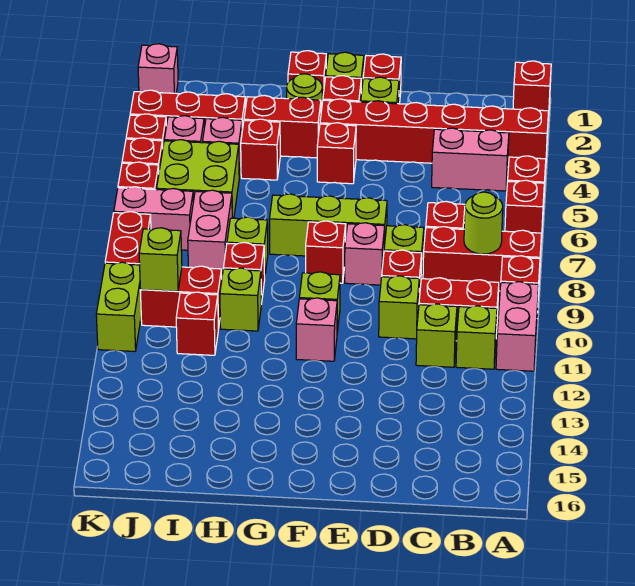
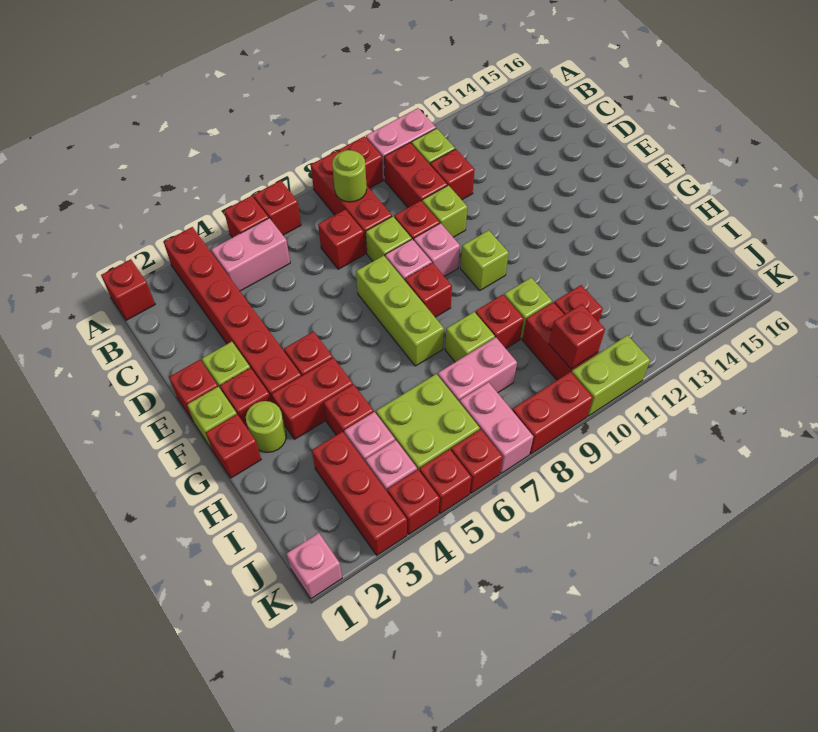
pink brick B4:C4 level 1 -> pink brick B4:B5 level 1
lime brick C11 level 1 -> red brick C11 level 1
pink brick F11 level 1 -> pink brick E9 level 1
red brick G3:H3 level 1 -> red brick G3:G4 level 1
lime brick J10 level 2 -> red brick J10 level 2

